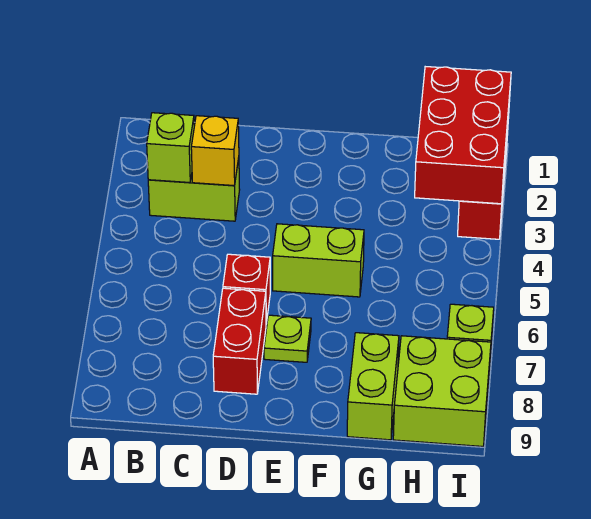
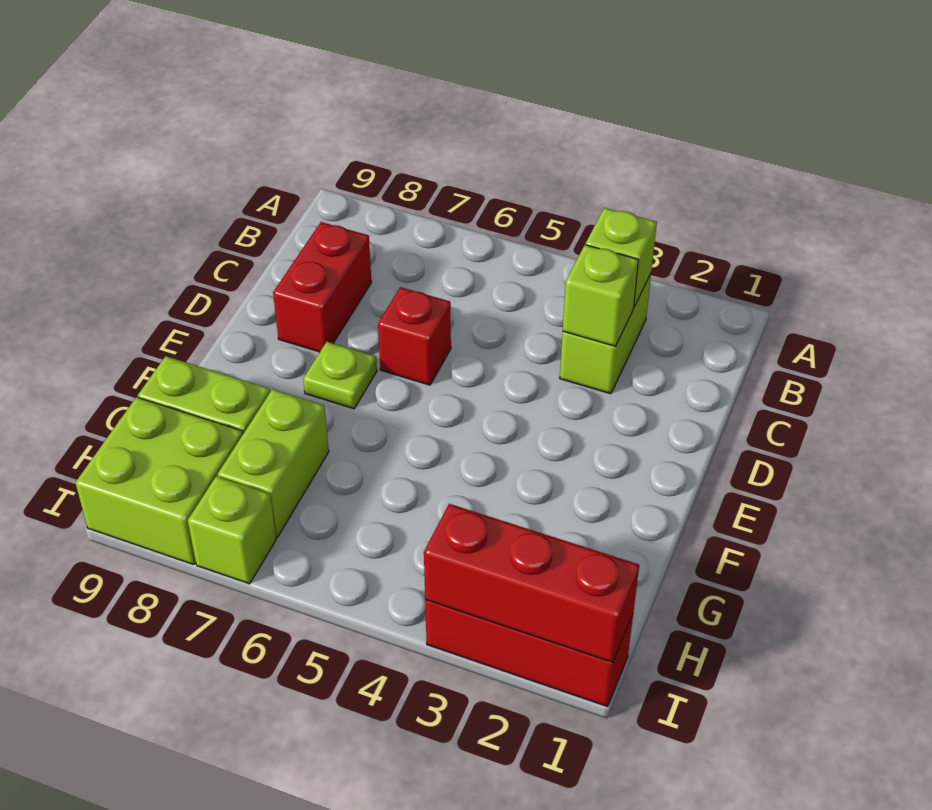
yellow brick C3 level 2 -> lime brick C3 level 2
red brick D7:D8 level 1 -> red brick C8:D8 level 1
lime brick E5:F5 level 1 -> lime brick G7:H7 level 1
red brick H1:I3 level 2 -> red brick I1:I3 level 2

